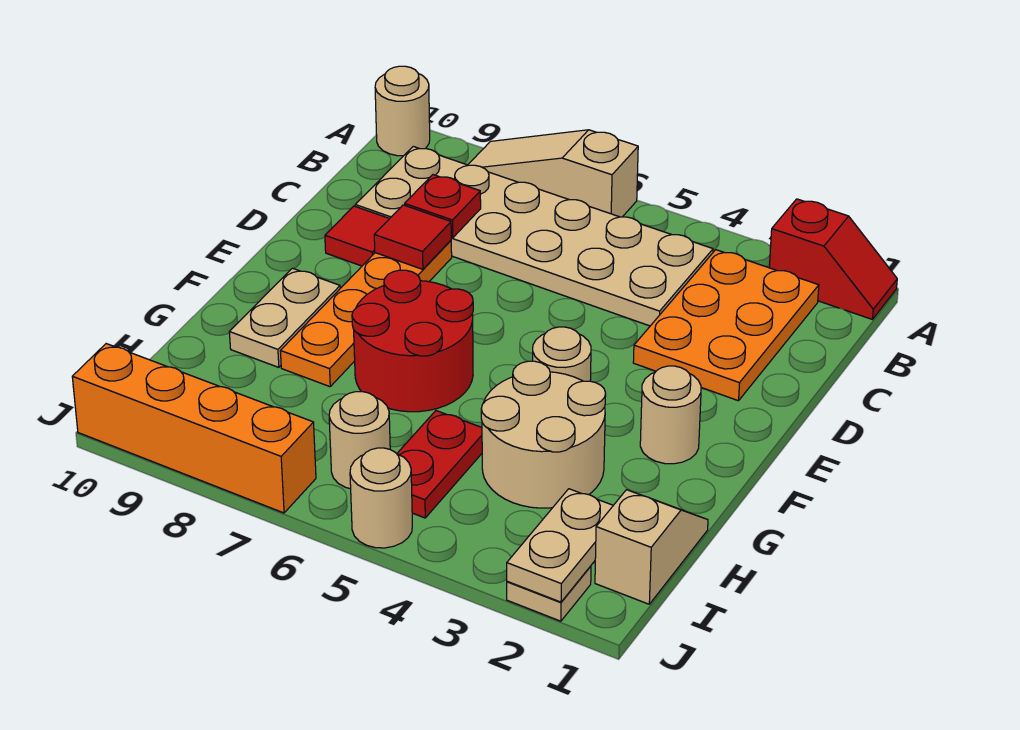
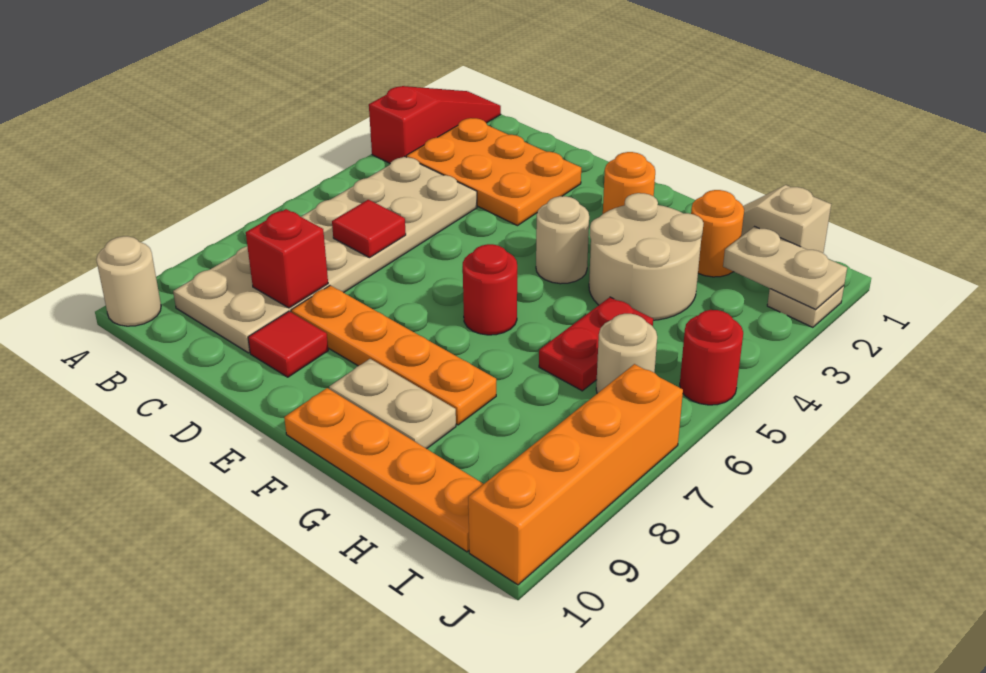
red slope A1:A2 level 1 top 2 -> red slope A1:A3 level 1 top 3
tan slope A6:A8 level 1 top 6 -> none
red plate C8 level 2 -> red brick C8 level 2
red tile D8 level 2 -> red tile C6 level 2
tan round brick F2 level 1 -> orange round brick F2 level 1
red round brick F6:G7 level 1 -> red round brick F6 level 1
none -> orange plate F10:I10 level 1
none -> orange round brick H2 level 1
red plate H5:I5 level 1 -> red plate H5:H6 level 1
tan round brick J5 level 1 -> red round brick J5 level 1

